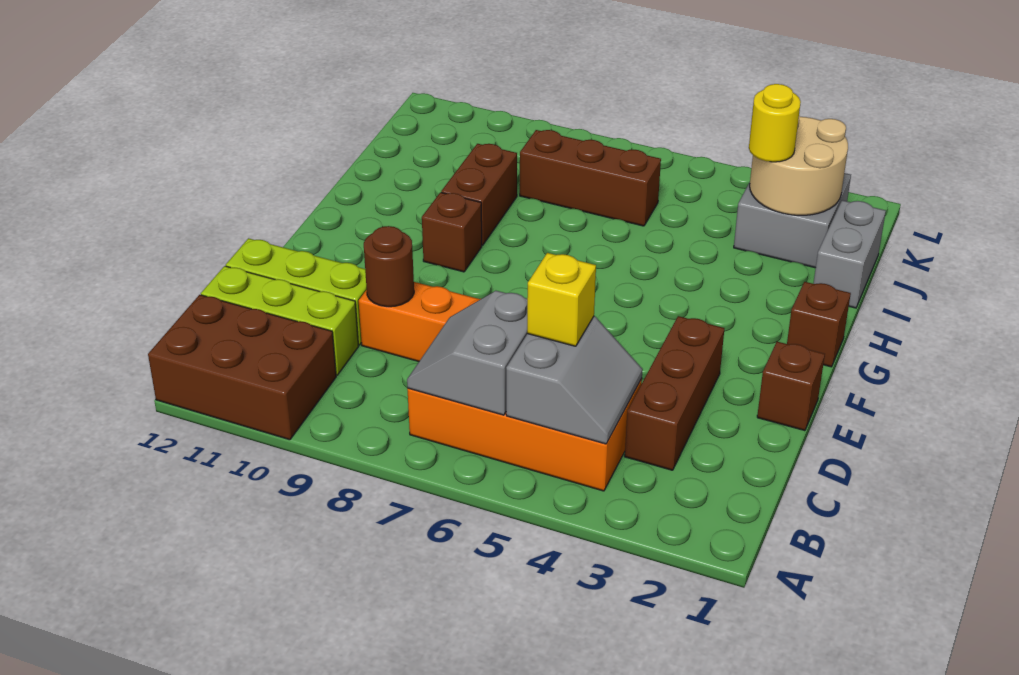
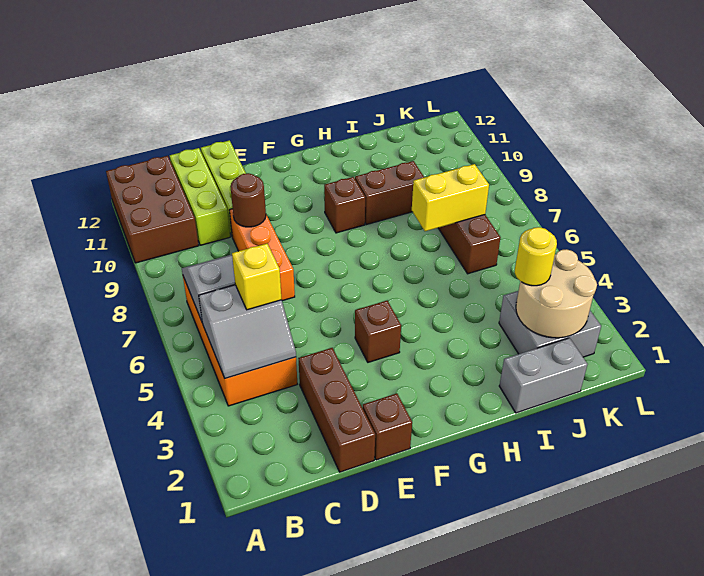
brown brick C3:E3 level 1 -> brown brick D1:D3 level 1
brown brick G1 level 1 -> brown brick F4 level 1
none -> yellow brick I7:J7 level 2

